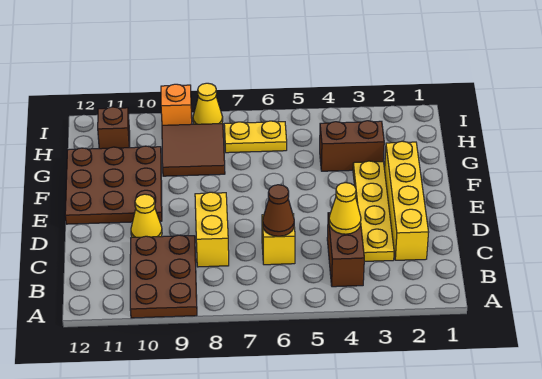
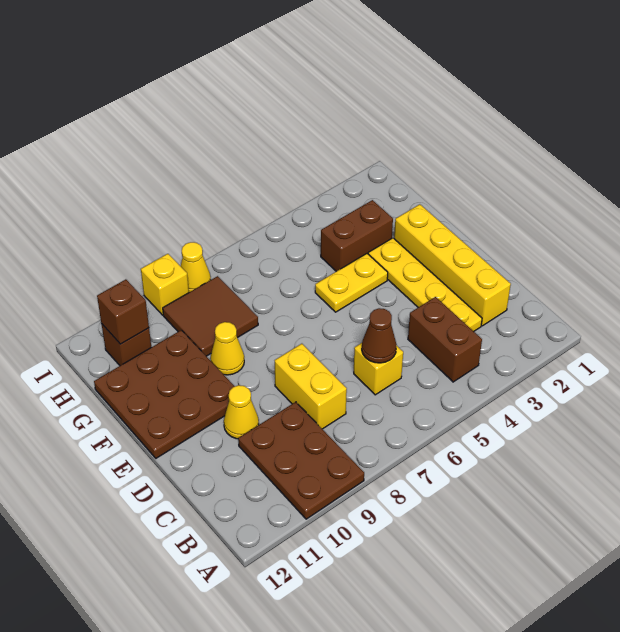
yellow cone C4 level 2 -> yellow cone F9 level 1
yellow plate H6:H7 level 1 -> yellow plate F4:F5 level 1
none -> brown brick H11 level 2
orange brick I9 level 1 -> yellow brick I9 level 1

